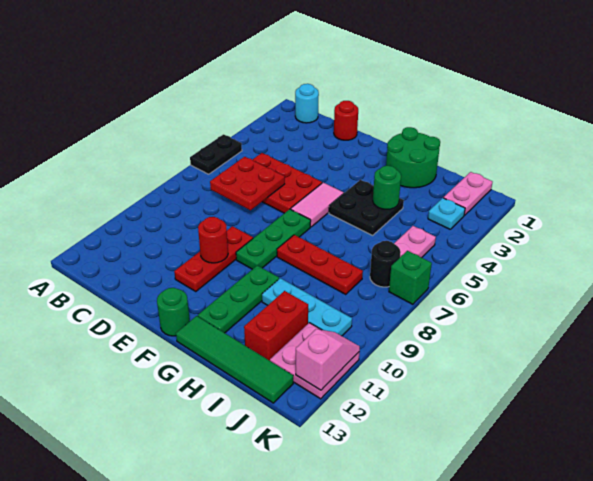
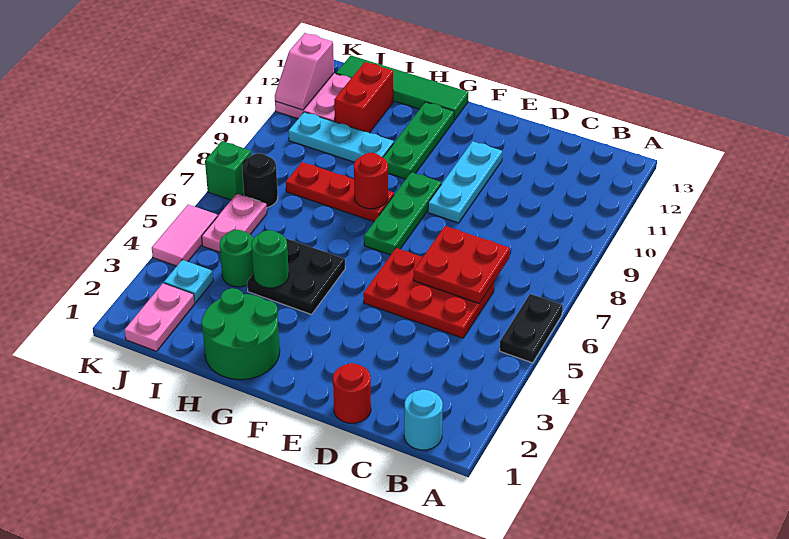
red plate E9:E11 level 1 -> cyan plate E9:E11 level 1
red round brick E10 level 2 -> red round brick G8 level 2
pink tile F5:F6 level 1 -> pink tile K4:K5 level 1
green round brick F13 level 1 -> green round brick I4 level 1

